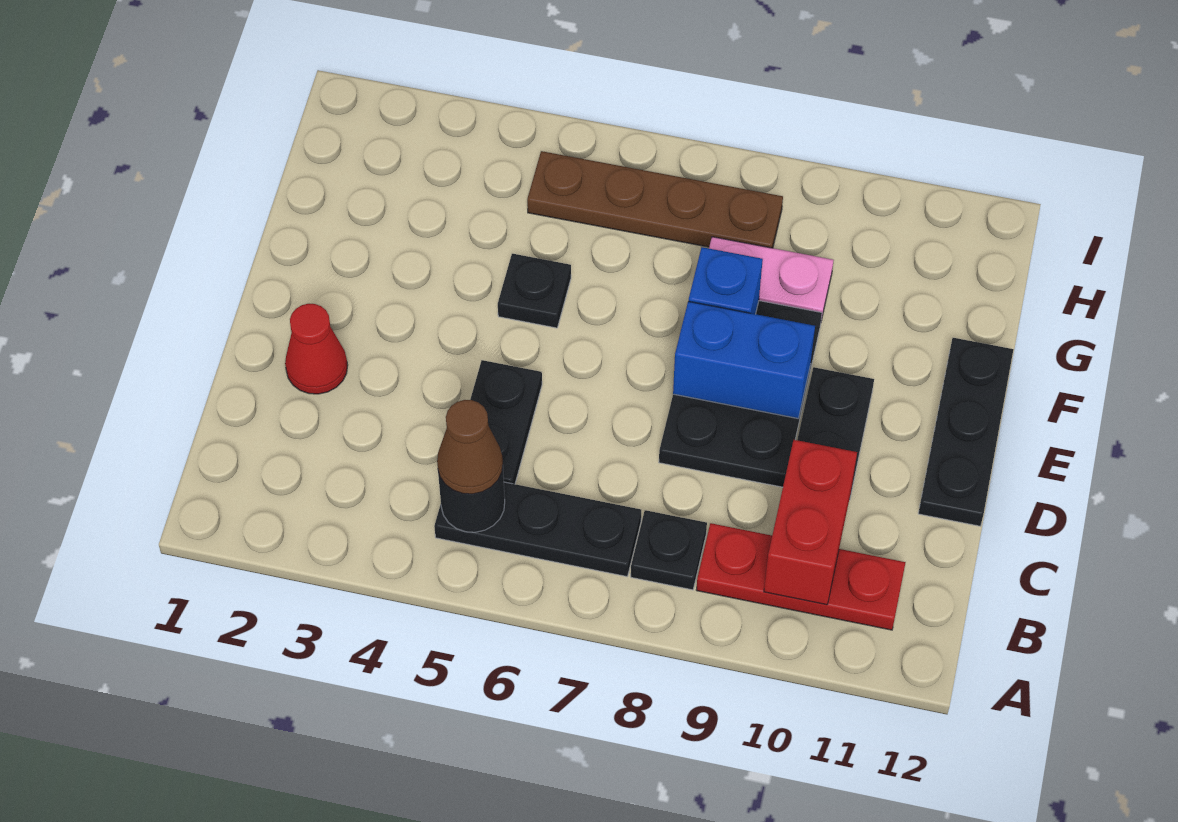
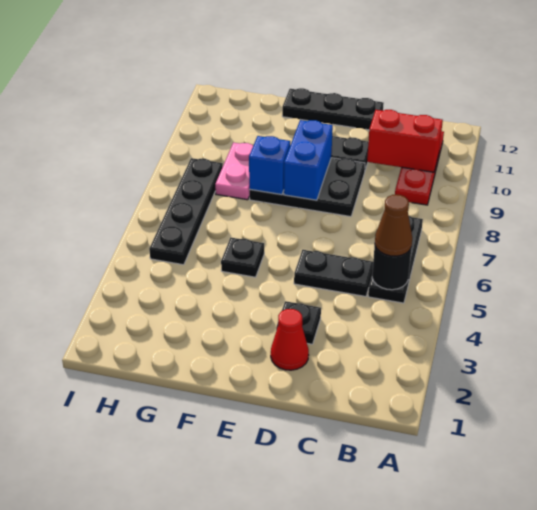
black plate B8 level 1 -> black plate D3 level 1
brown plate H5:H8 level 1 -> black plate H5:H8 level 1

